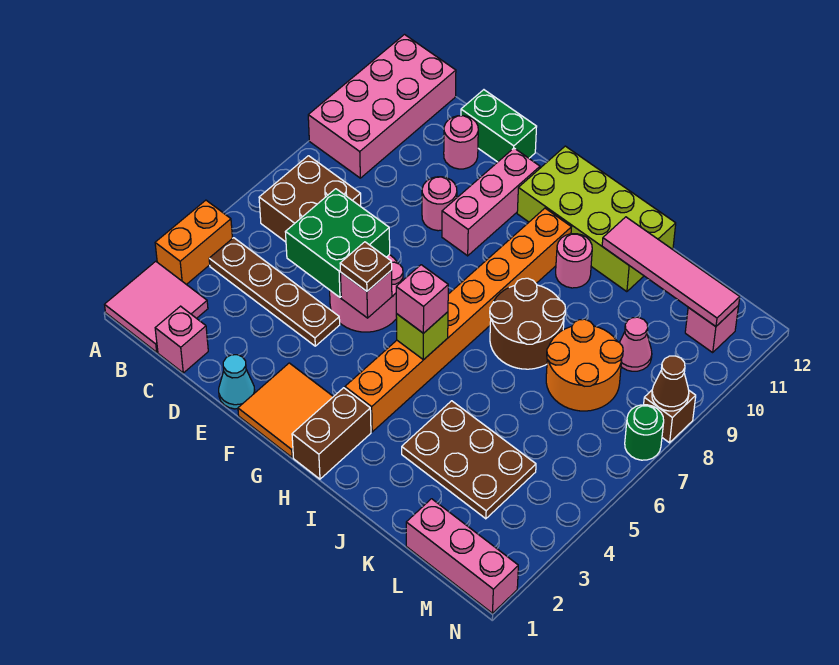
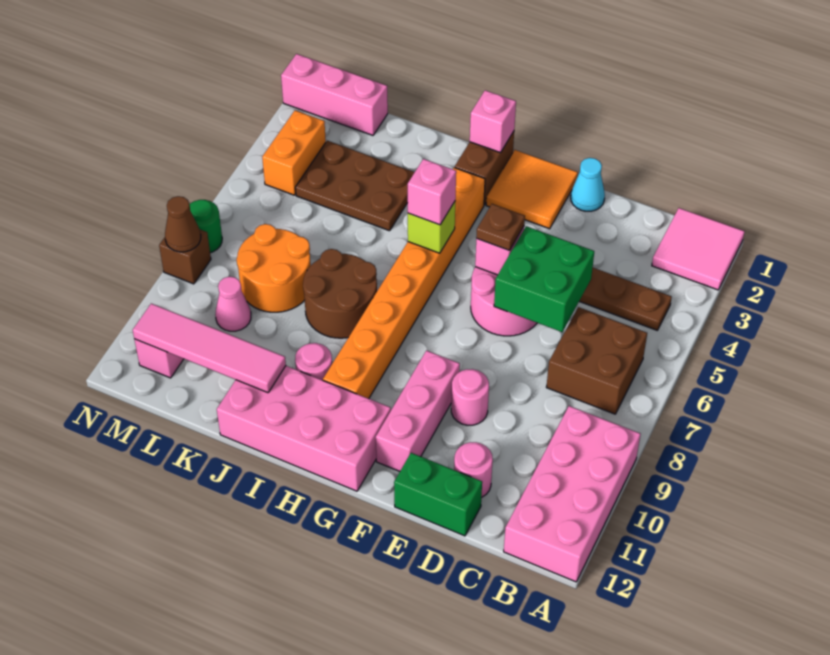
orange brick A3:A4 level 1 -> orange brick M3:M4 level 1
pink brick C1 level 1 -> pink brick H1 level 2
lime brick G11:J12 level 1 -> pink brick G11:J12 level 1

